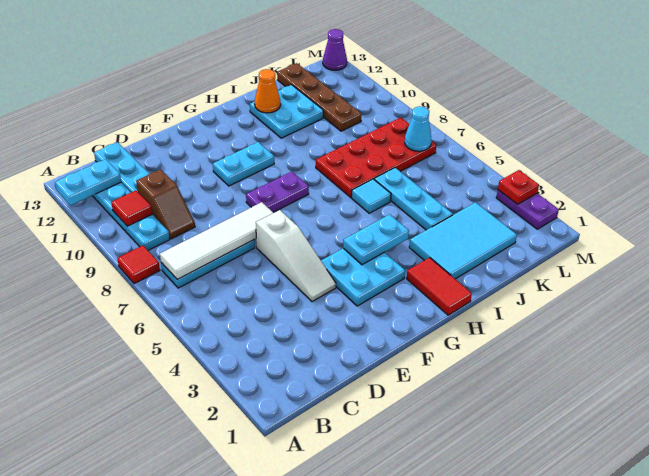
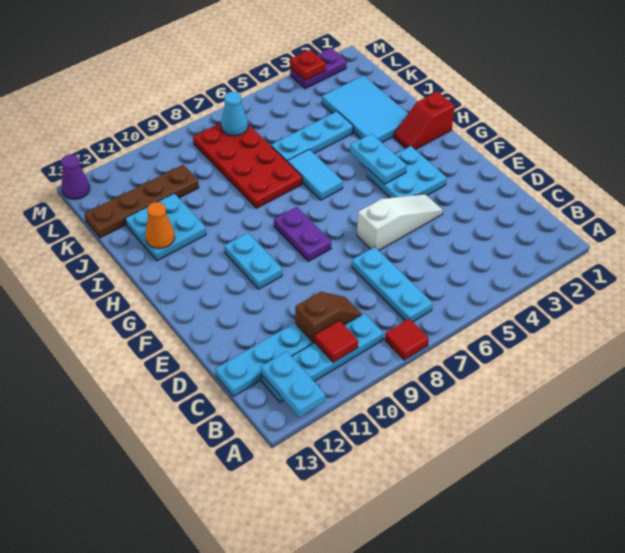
white tile B7:E7 level 2 -> none
red tile H1:H2 level 1 -> red slope H1:H2 level 1 top 1
cyan tile I6 level 1 -> cyan tile H6:I6 level 1

